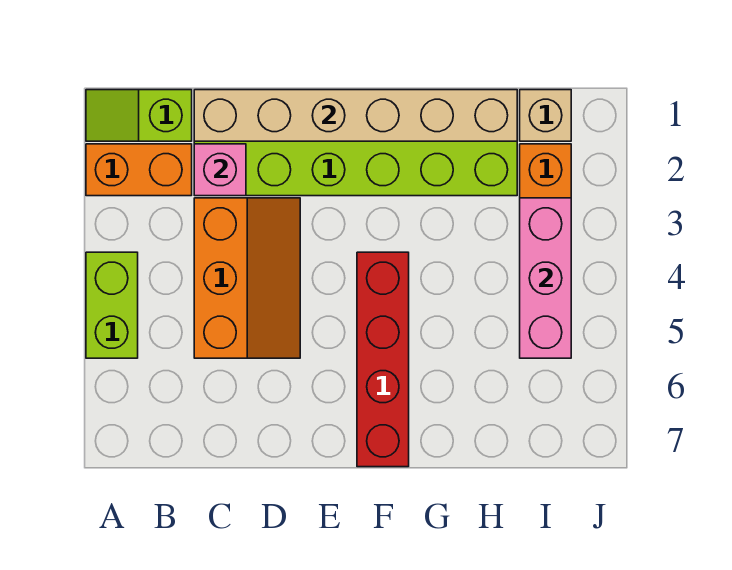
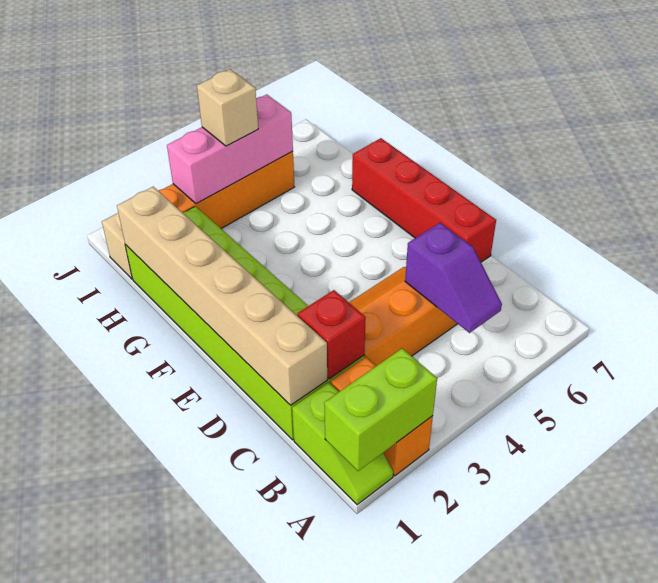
lime brick A4:A5 level 1 -> lime brick A1:A2 level 2
none -> purple slope B5:C5 level 2 top C
pink brick C2 level 2 -> red brick C2 level 2
red brick F4:F7 level 1 -> red brick D7:G7 level 1
none -> tan brick I4 level 3

